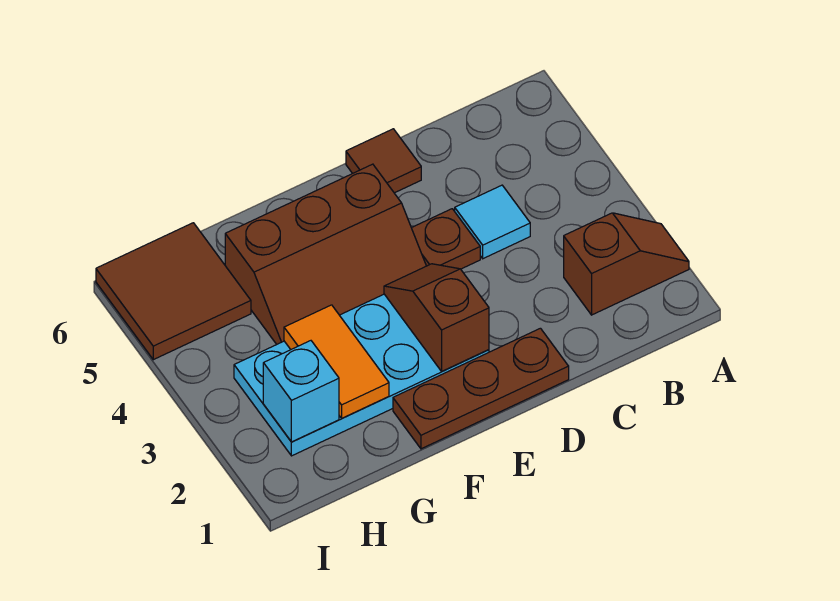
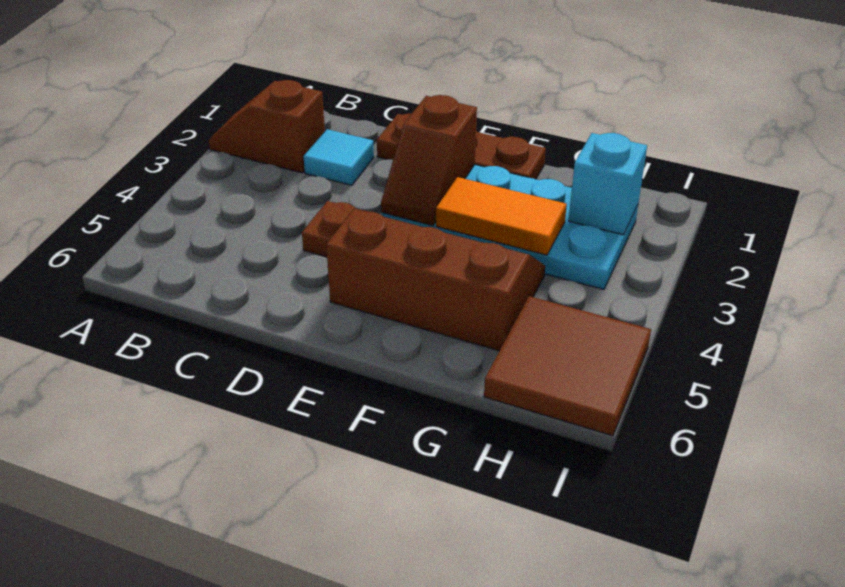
cyan tile C4 level 1 -> cyan tile C2 level 1
brown tile D6 level 1 -> none
orange tile G2:G3 level 2 -> orange tile F3:G3 level 2

